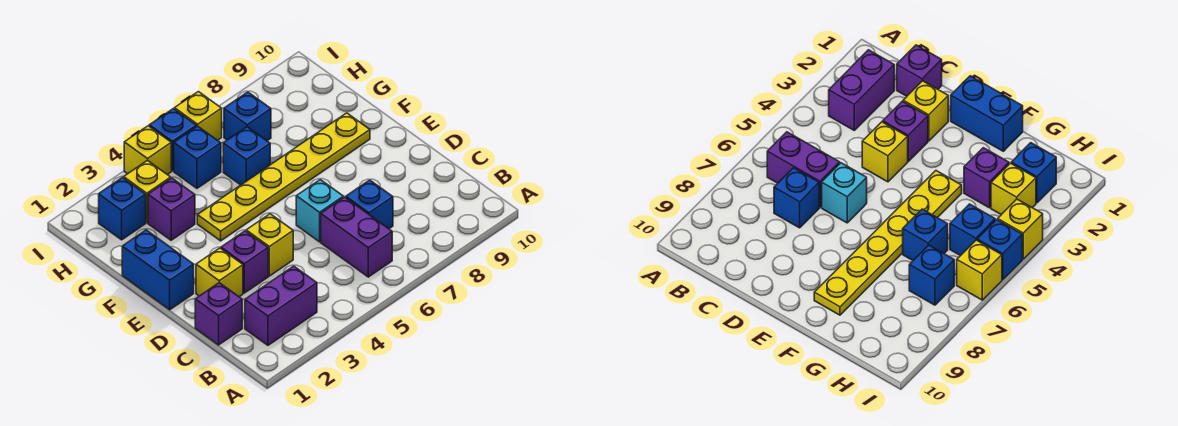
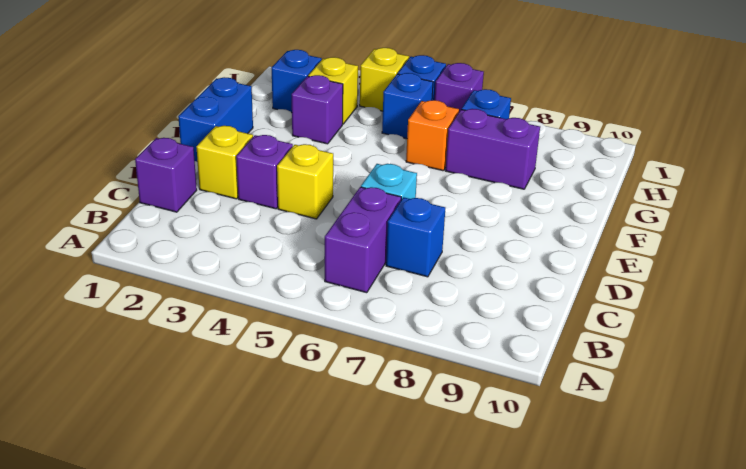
purple brick B2:B3 level 1 -> purple brick G7:G8 level 1
yellow plate F4:F9 level 1 -> none
blue brick G6 level 1 -> orange brick G6 level 1
yellow brick I6 level 1 -> purple brick I6 level 1

